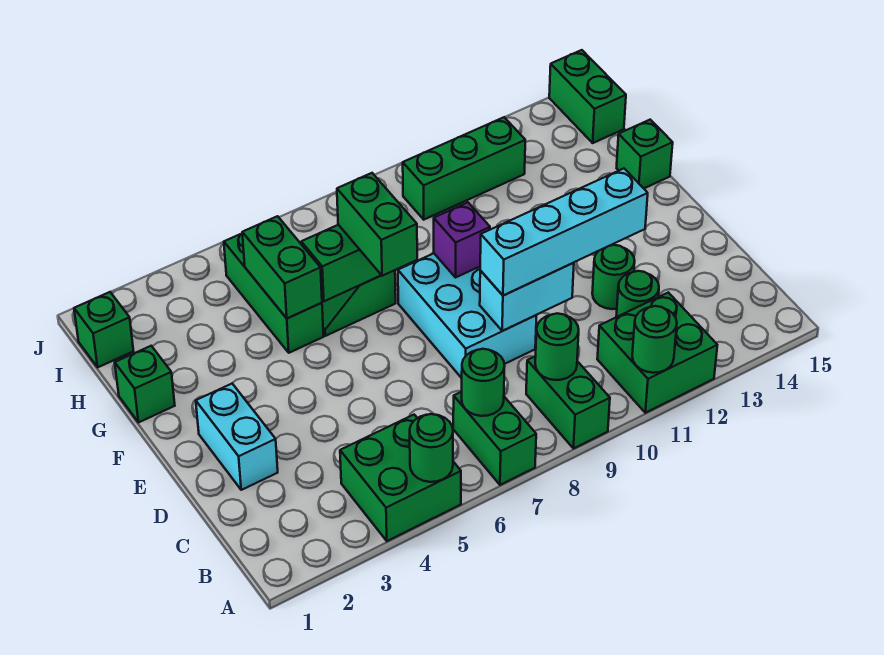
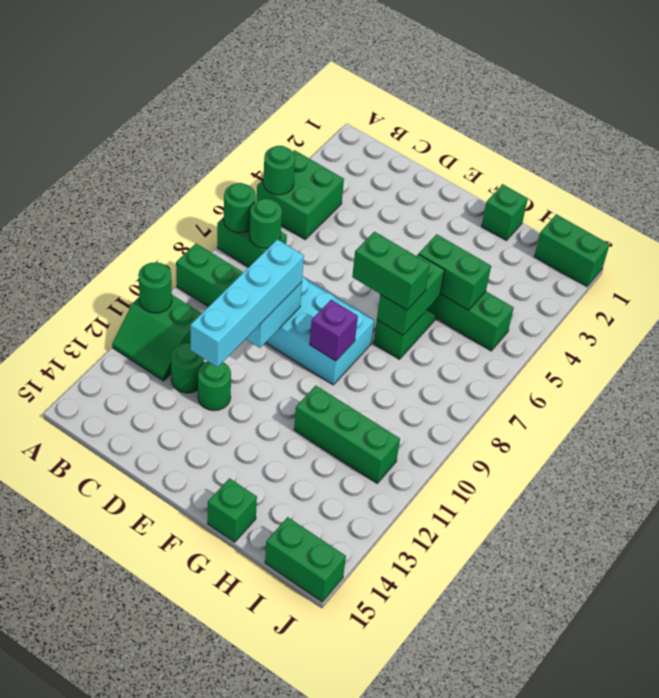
green brick A11:B12 level 1 -> green slope A11:B12 level 1 top 11
green round brick B9 level 2 -> green round brick A7 level 2
cyan brick D2:E2 level 1 -> none
green brick I1 level 1 -> green brick I1:J1 level 1
green brick I10:I12 level 1 -> green brick G11:I11 level 1

